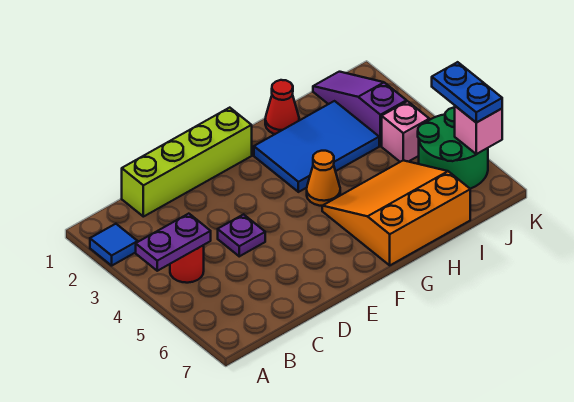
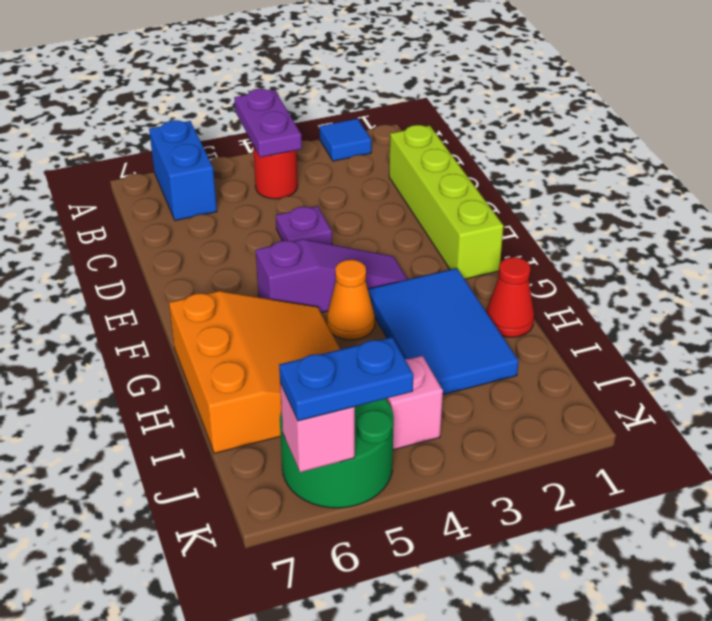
none -> blue brick A6:B6 level 1
purple slope J1:J3 level 1 top 3 -> purple slope F3:F5 level 1 top 5

